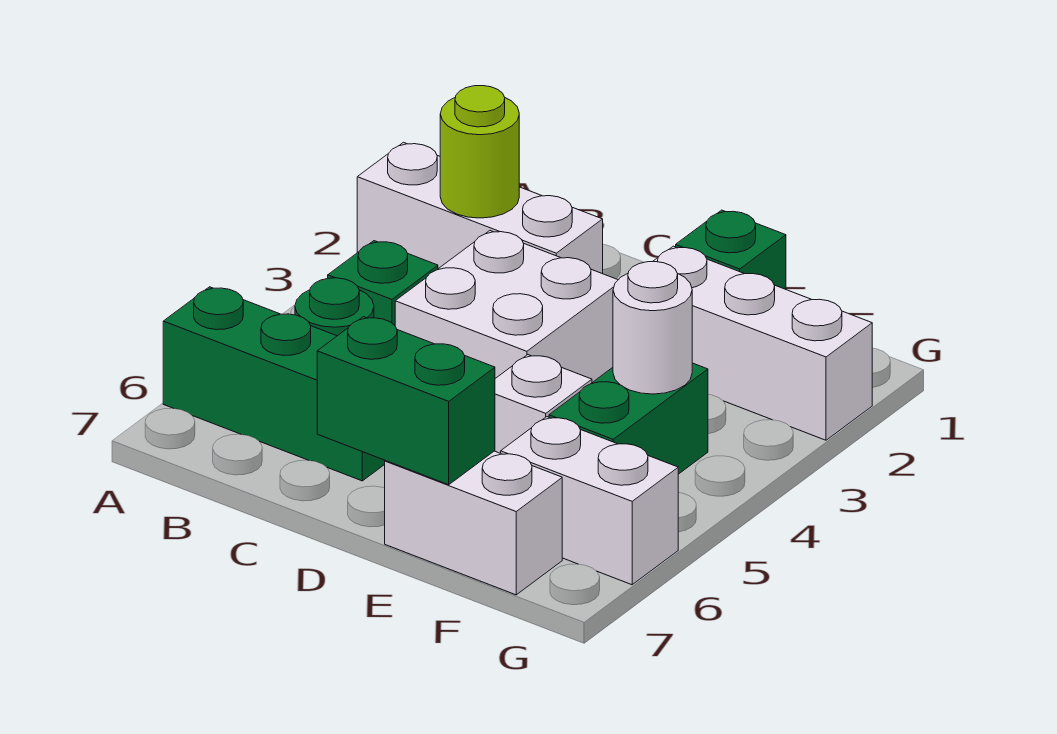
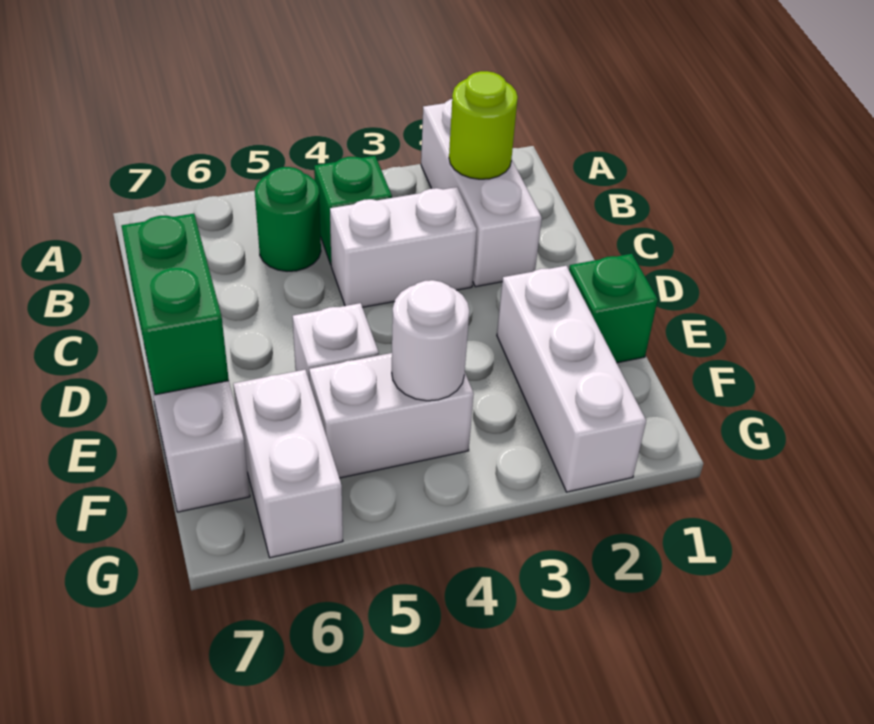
green brick A6:C6 level 1 -> none
white brick C3:D4 level 1 -> white brick C3:C4 level 1
green brick F4:F5 level 1 -> white brick F4:F5 level 1

